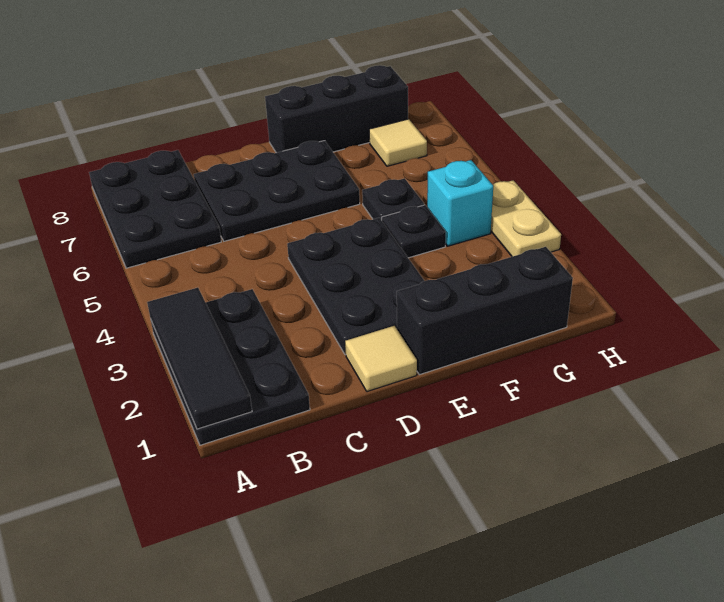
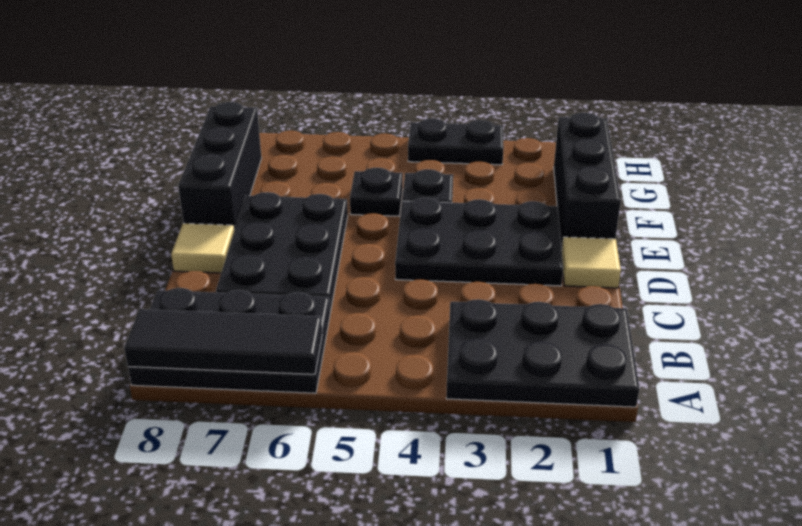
black tile A1:A3 level 2 -> black tile A6:A8 level 2
cyan brick G4 level 1 -> none
tan tile G7 level 1 -> tan tile D8 level 1
tan plate H3:H4 level 1 -> black plate H3:H4 level 1

